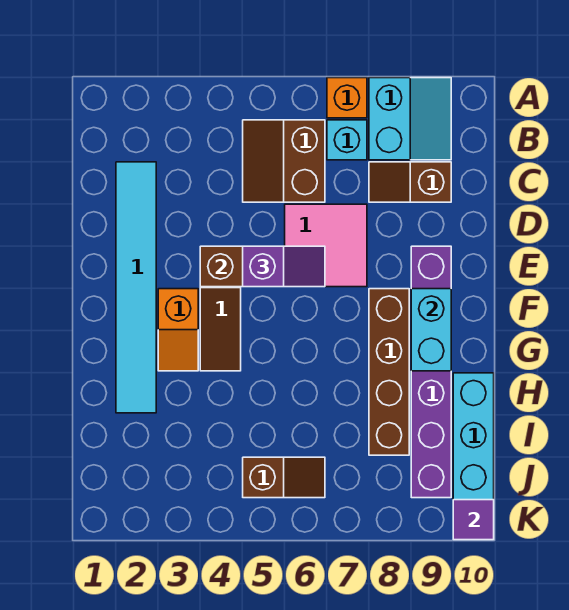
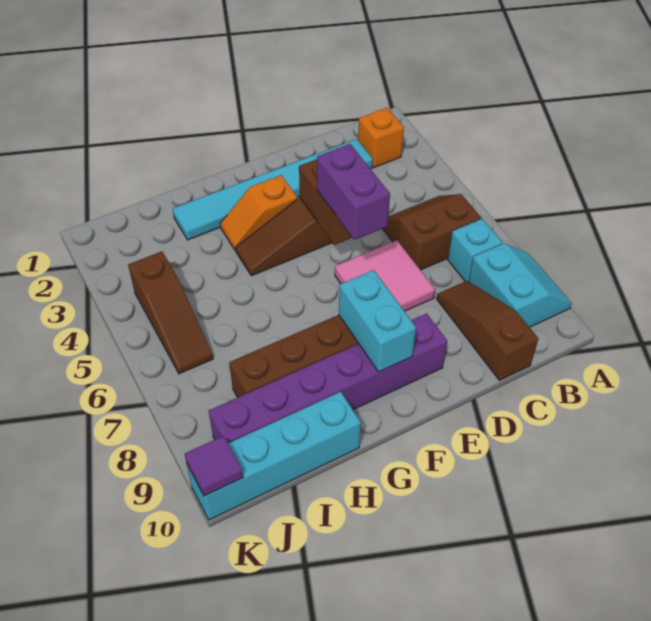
orange brick A7 level 1 -> orange brick B2 level 1
cyan slope A8:B9 level 1 top 8 -> cyan slope A8:B9 level 1 top B
brown slope C8:C9 level 1 top 9 -> brown slope C8:C10 level 1 top 10
purple slope E5:E6 level 3 top 5 -> purple brick E5:E6 level 3
cyan brick F9:G9 level 2 -> cyan brick F8:F9 level 2
brown slope J5:J6 level 1 top 5 -> brown slope J4:J6 level 1 top 4

